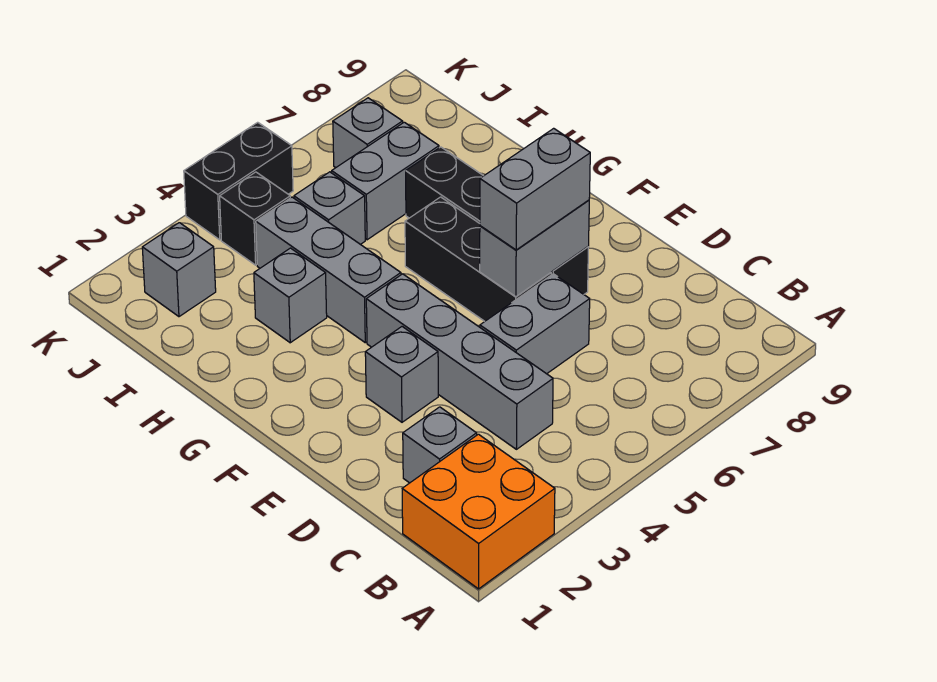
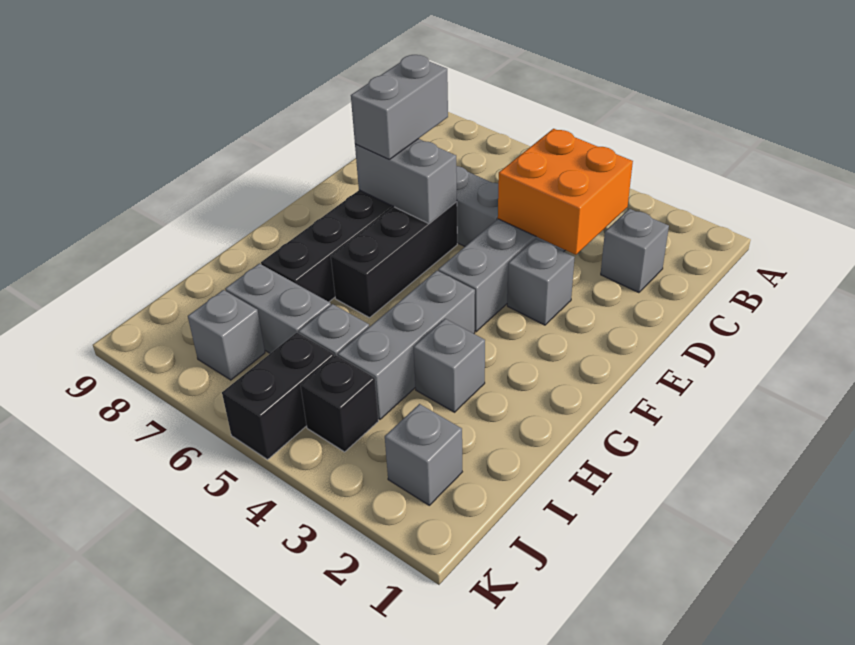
orange brick A1:B2 level 1 -> orange brick C3:D4 level 2
grey brick E6:E7 level 3 -> grey brick D7:E7 level 3
black brick K4:K5 level 1 -> black brick J5:K5 level 1

